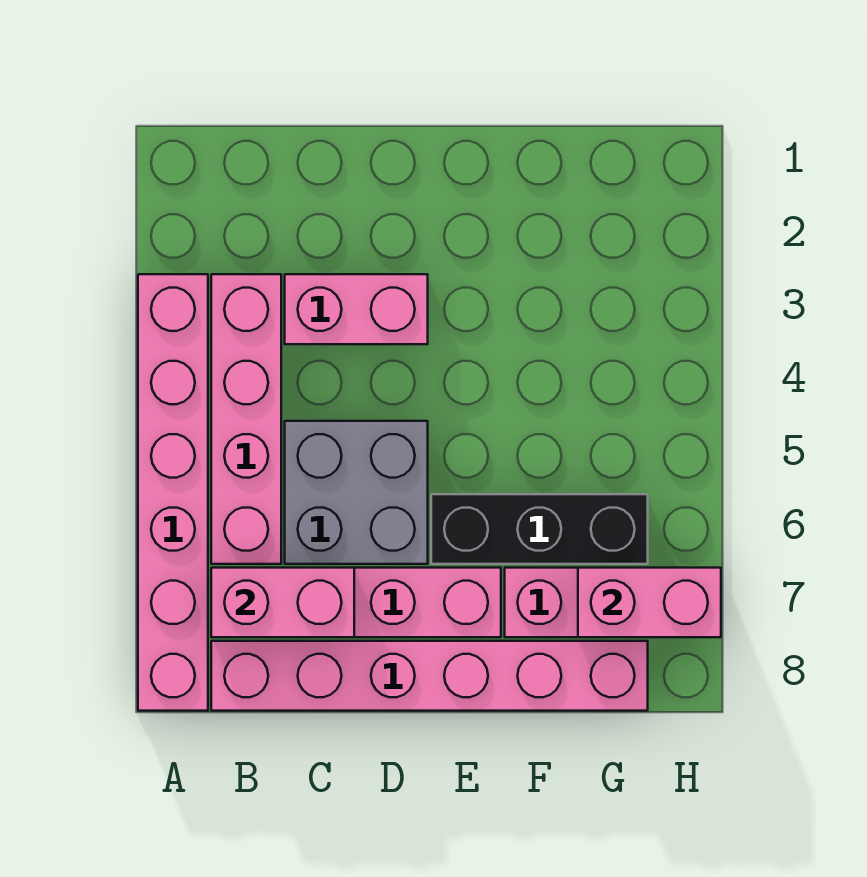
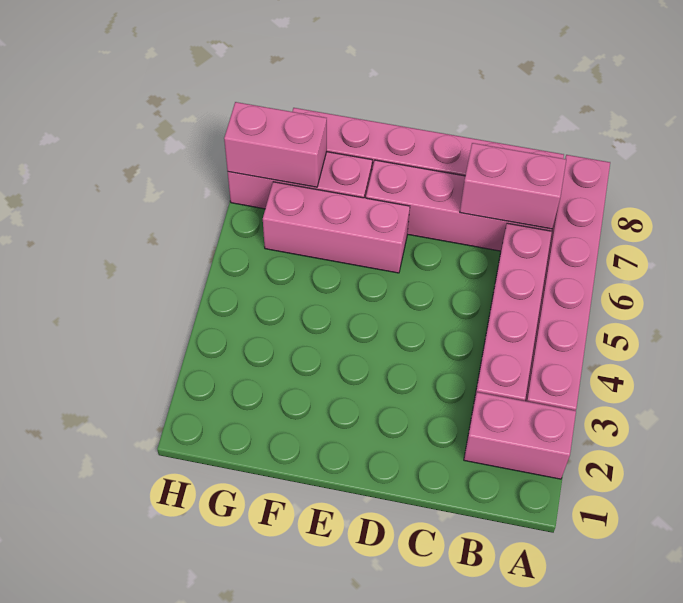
pink brick C3:D3 level 1 -> pink brick A2:B2 level 1
grey brick C5:D6 level 1 -> none
black brick E6:G6 level 1 -> pink brick E6:G6 level 1

